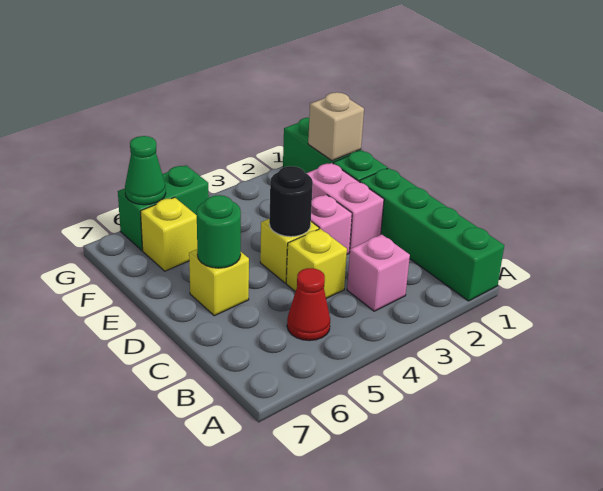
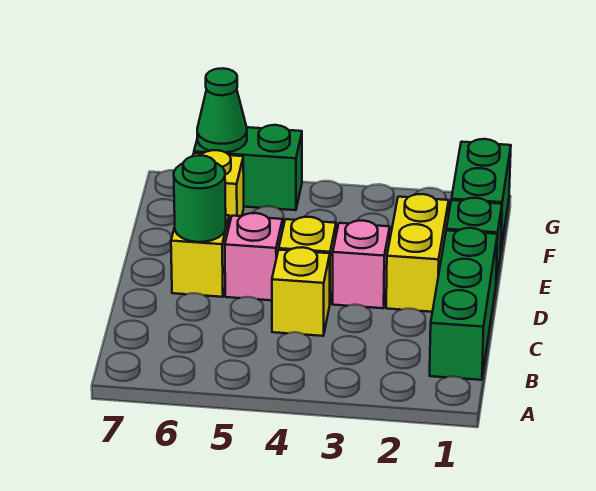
green brick A1:D1 level 1 -> green brick B1:D1 level 1
pink brick B3 level 1 -> pink brick D5 level 1
red cone B5 level 1 -> none
pink brick D2:E2 level 1 -> yellow brick D2:E2 level 1
black round brick D4 level 2 -> none
tan brick F1 level 2 -> none

